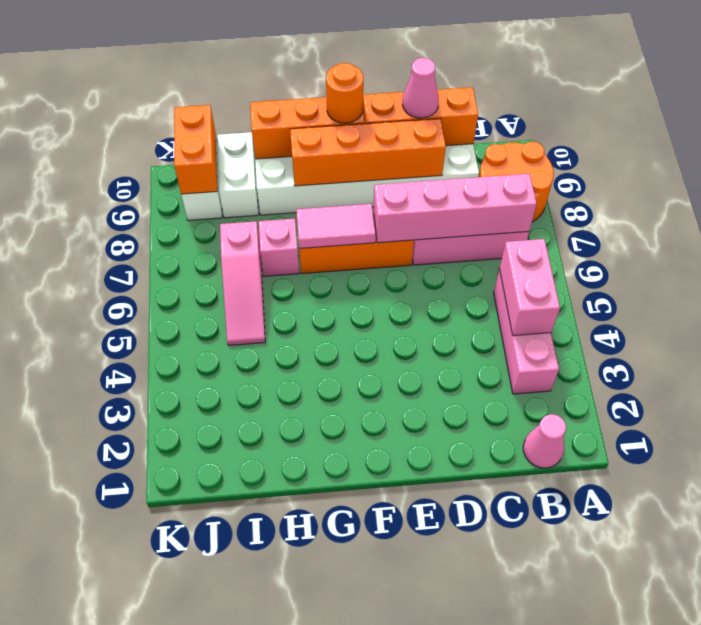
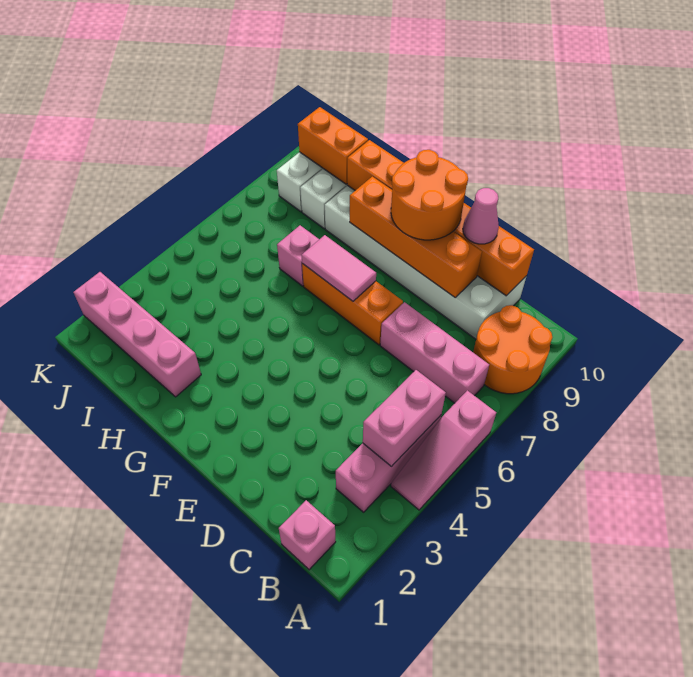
pink cone B1 level 1 -> pink brick B1 level 1
pink brick B7:E7 level 2 -> pink brick H2:K2 level 1
orange round brick F10 level 3 -> orange round brick E9:F10 level 3
pink slope I5:I7 level 1 top 7 -> pink slope A4:A6 level 1 top 6
orange brick J9:J10 level 2 -> orange brick I10:J10 level 2

